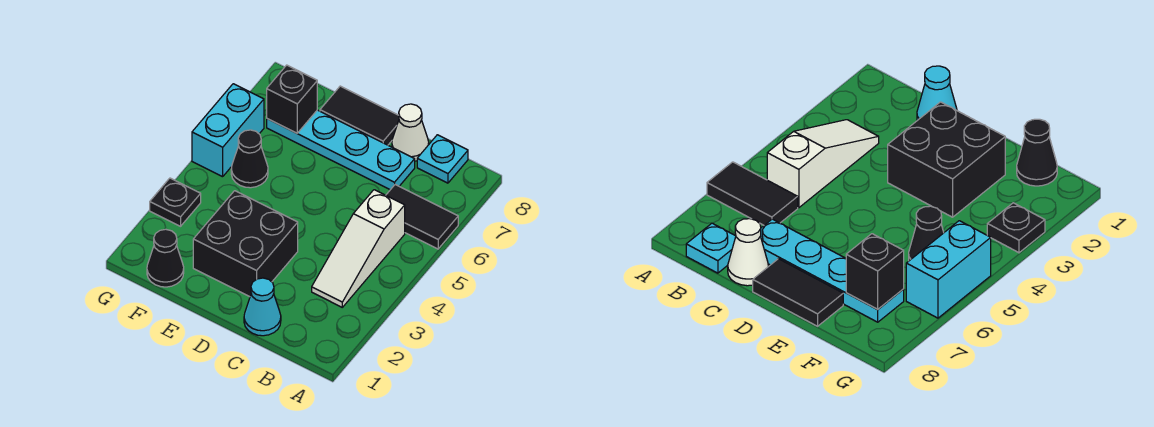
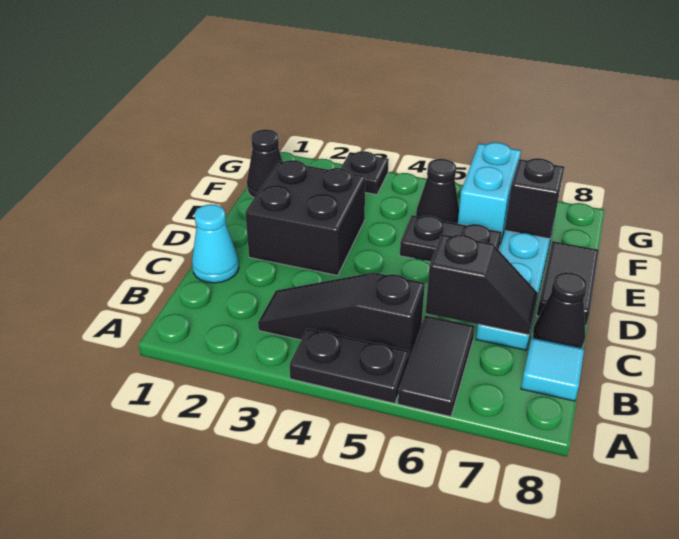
none -> black plate A4:A5 level 1
white slope B3:B5 level 1 top 5 -> black slope B3:B5 level 1 top 5
cyan plate B8 level 1 -> cyan tile B8 level 1
none -> black slope C6:C7 level 2 top 6
white cone C8 level 1 -> black cone C8 level 1
none -> black plate E5:E6 level 1
cyan brick G5:G6 level 1 -> cyan brick F6:G6 level 1

